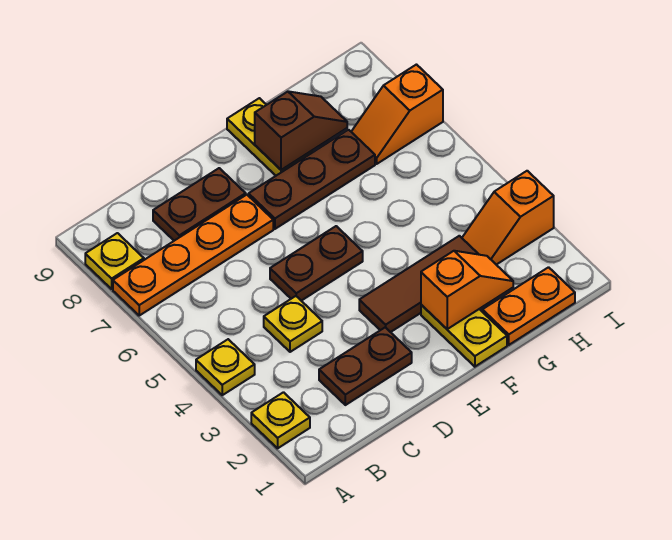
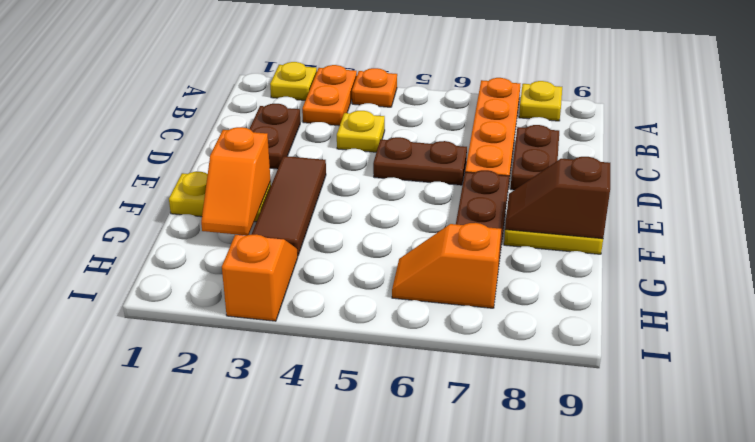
yellow plate A4 level 1 -> orange plate A4 level 1
brown plate D5:E5 level 1 -> brown plate D5:D6 level 1
brown slope F8:G8 level 2 top F -> brown slope F8:F9 level 2 top 9
orange plate G1:H1 level 1 -> orange plate A3:B3 level 1
orange slope H7:I7 level 1 top I -> orange slope H6:H7 level 1 top 7

